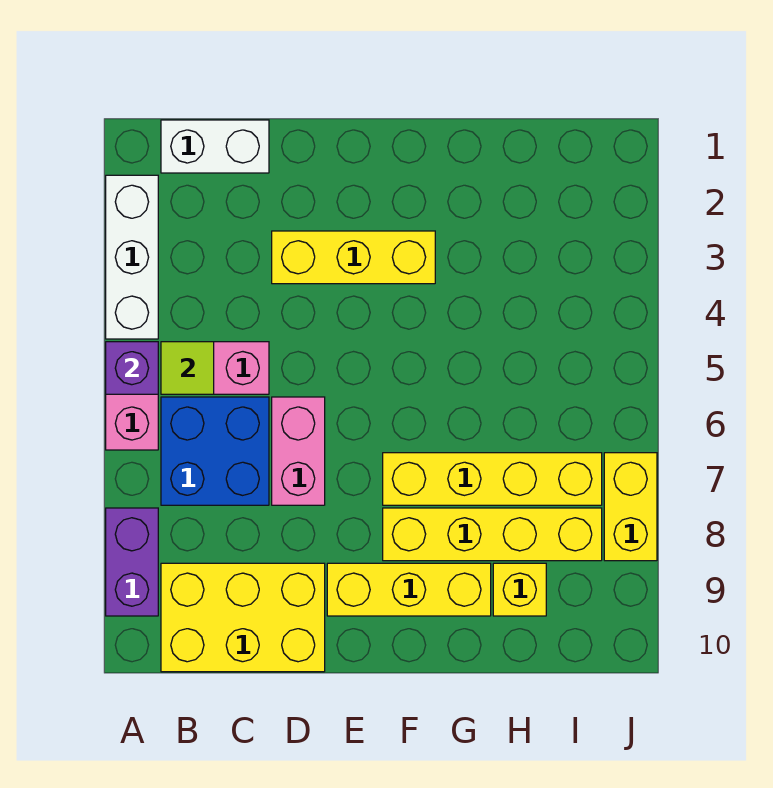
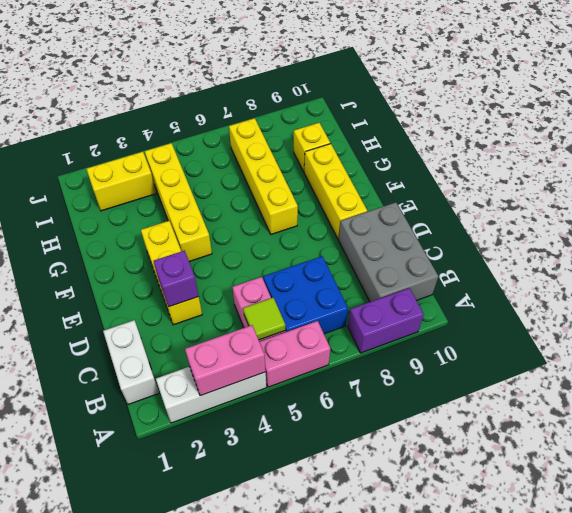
purple brick A5 level 2 -> purple brick D3 level 2
yellow brick B9:D10 level 1 -> grey brick B9:D10 level 1
pink brick D6:D7 level 1 -> pink brick A3:A4 level 2
yellow brick F8:I8 level 1 -> yellow brick F4:I4 level 1
yellow brick J7:J8 level 1 -> yellow brick I2:I3 level 1

